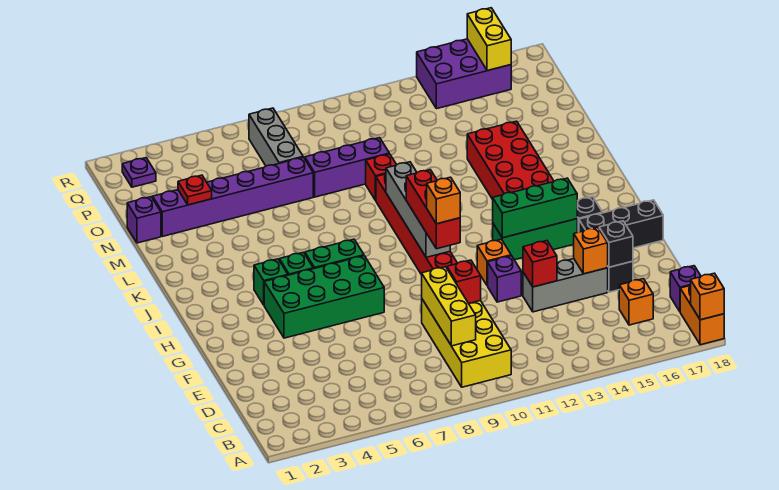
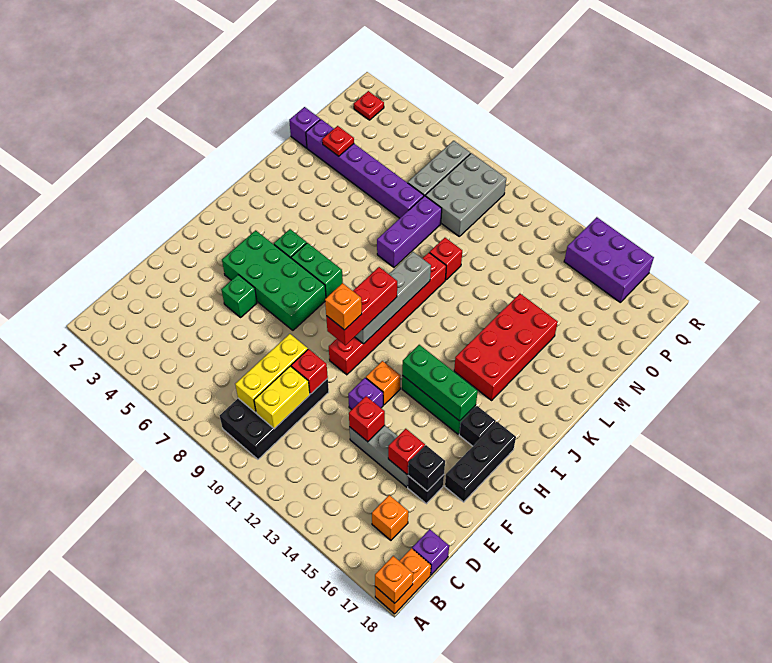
yellow brick B9:E10 level 1 -> black brick B9:E10 level 1
orange brick E15 level 2 -> red brick E15 level 2
black brick G16:G18 level 1 -> black brick F17:H17 level 1
green brick I4 level 1 -> green brick F5 level 1
purple brick N8:N10 level 1 -> purple brick L8:N8 level 1
none -> grey brick O8:Q9 level 1
purple plate Q2 level 1 -> red plate Q2 level 1
yellow brick Q16:R16 level 2 -> yellow brick C10:D10 level 2

